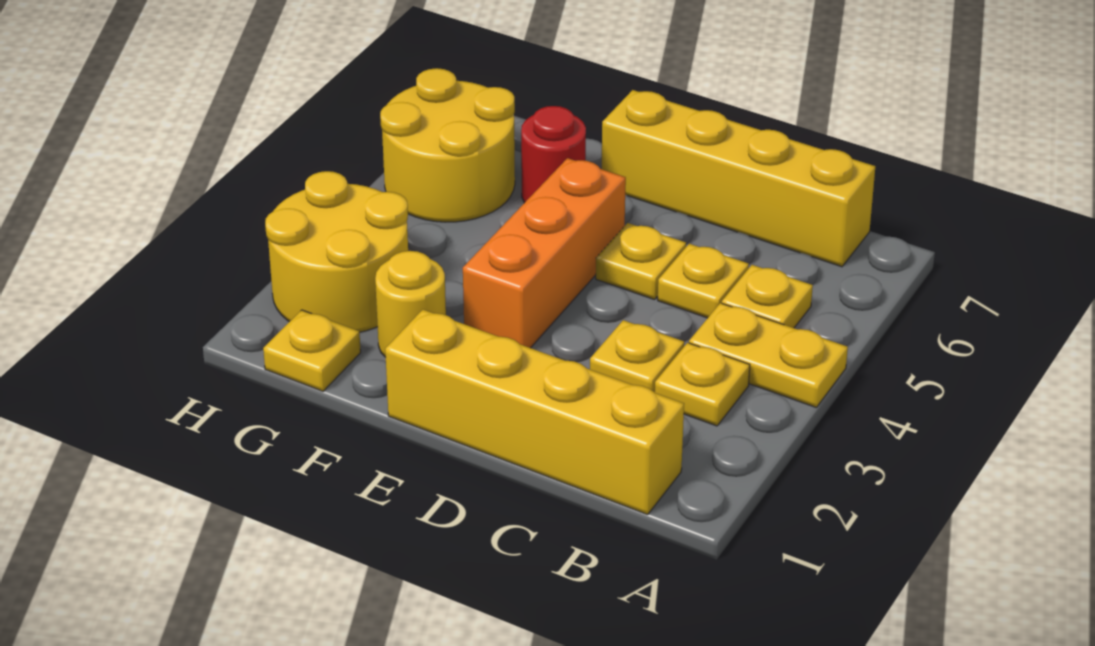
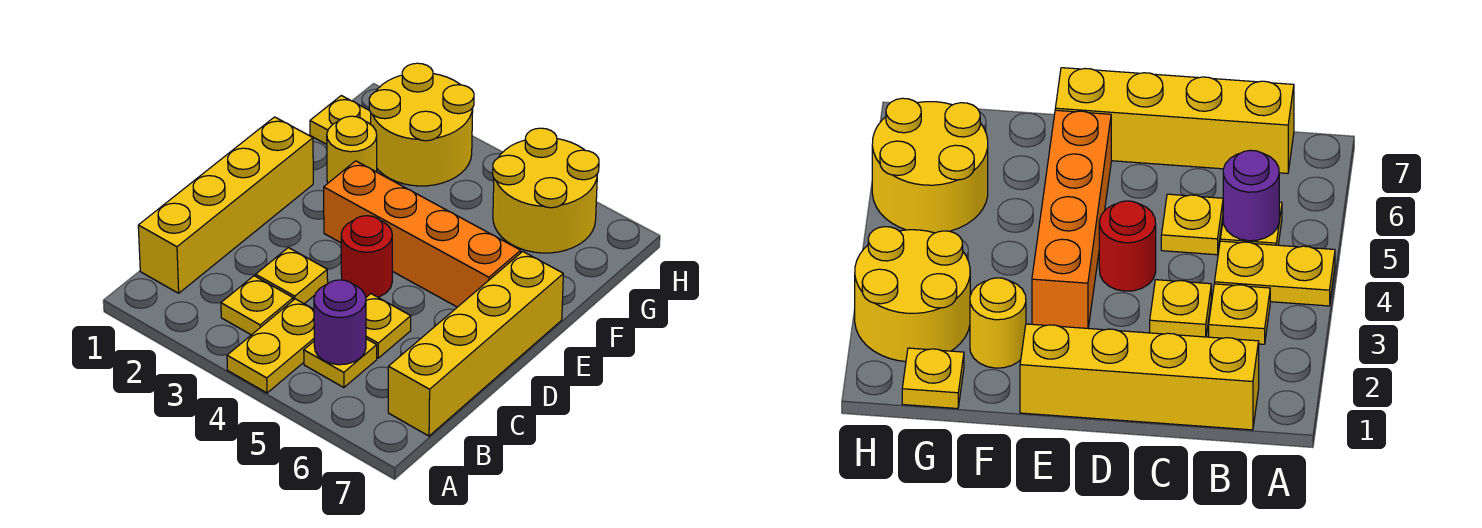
none -> purple round brick B5 level 2
yellow plate D5 level 1 -> none
orange brick E3:E5 level 1 -> orange brick E3:E6 level 1
red round brick F6 level 1 -> red round brick D4 level 1

